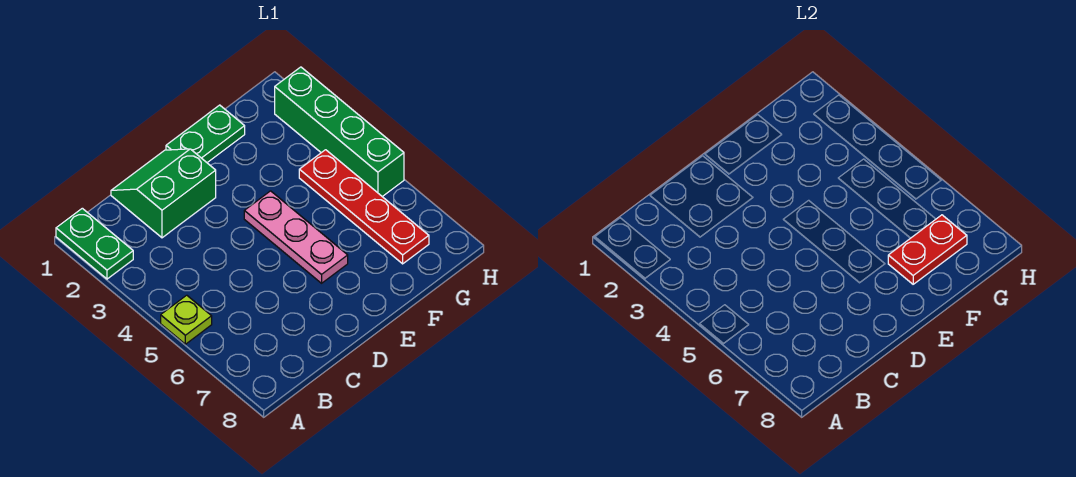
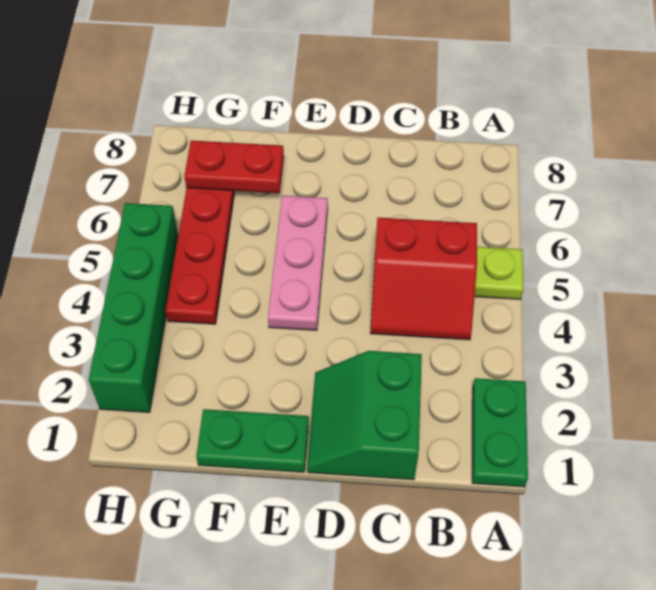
none -> red slope B4:C5 level 1 top 5
green slope C1:D2 level 1 top 2 -> green slope C1:D2 level 1 top C

